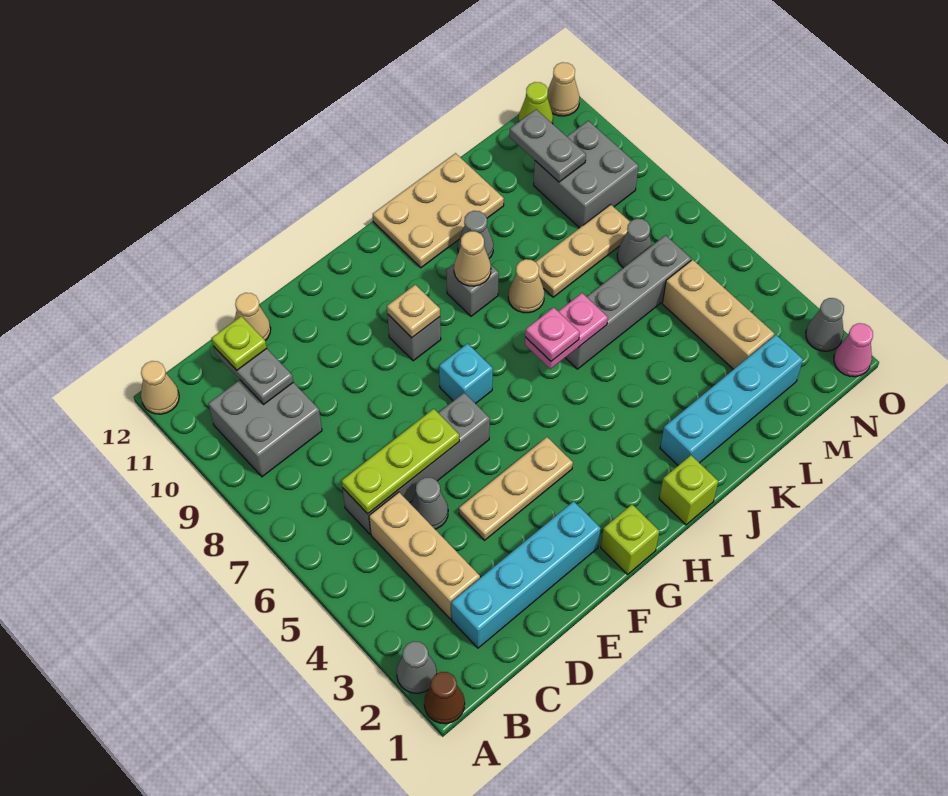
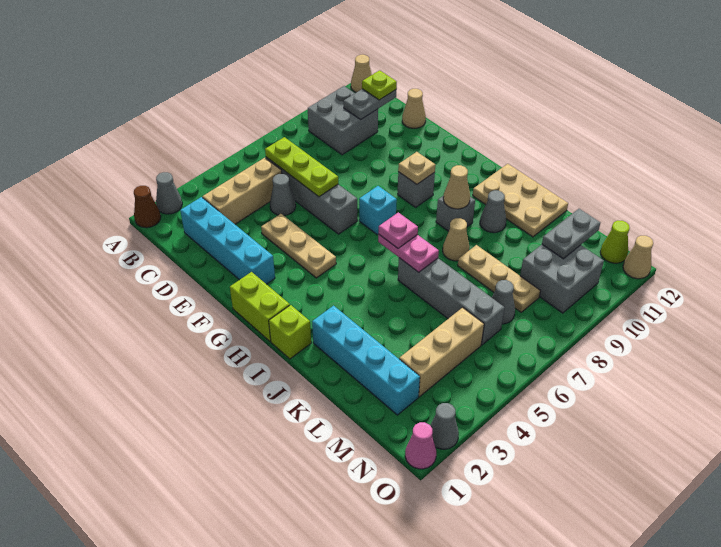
lime brick G1 level 1 -> lime brick G1:H1 level 1

